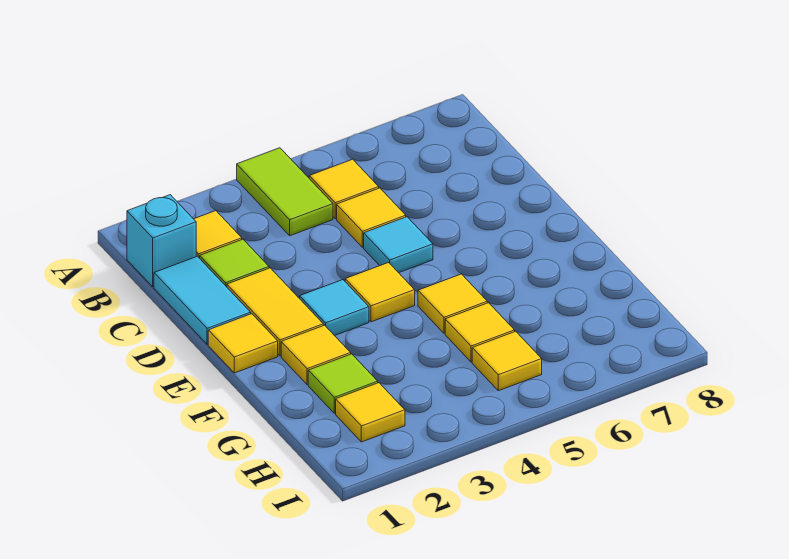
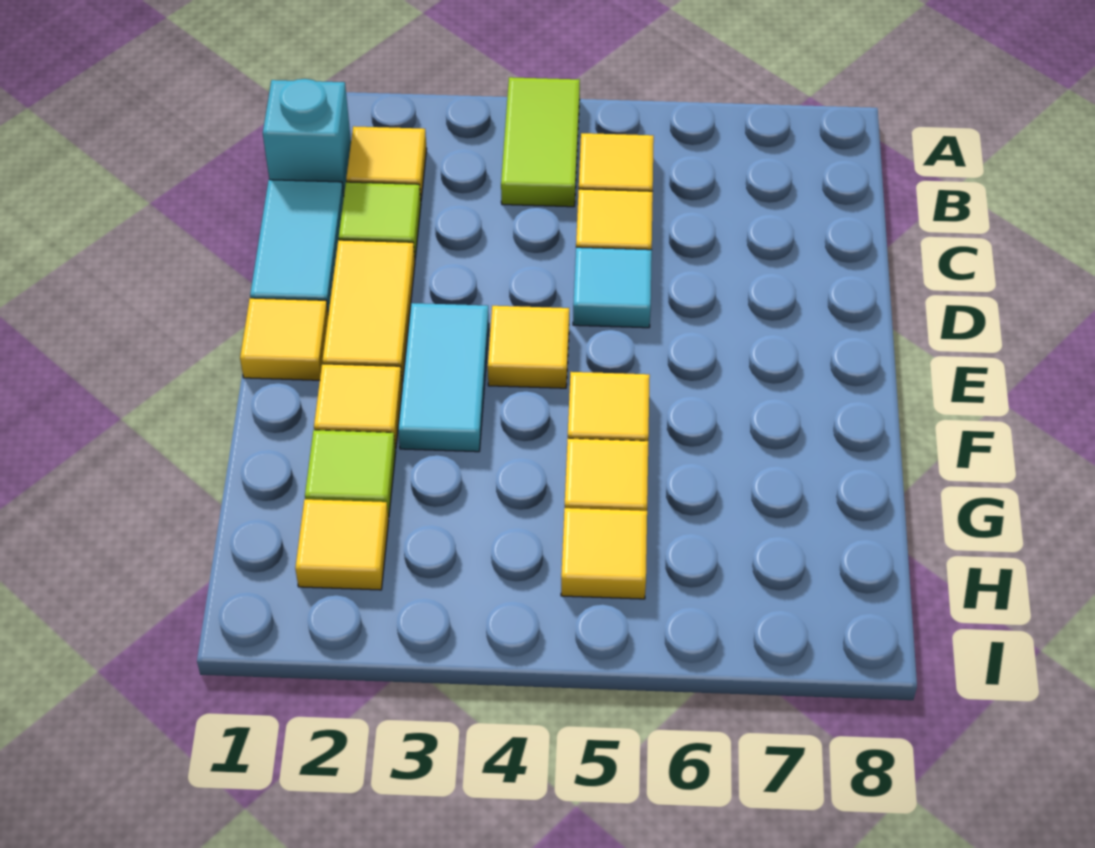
cyan tile E3 level 1 -> cyan tile E3:F3 level 1

